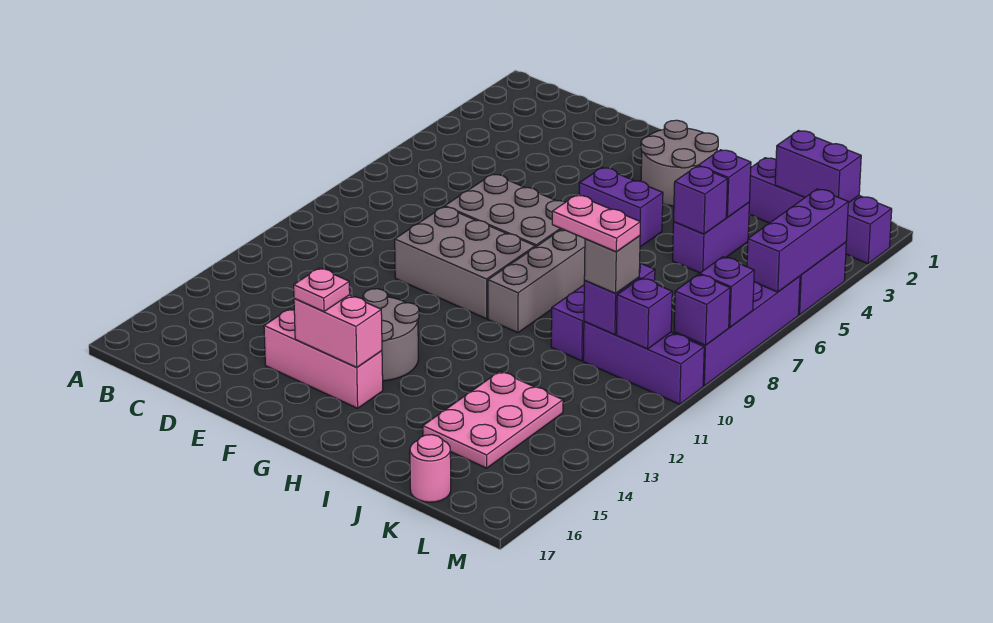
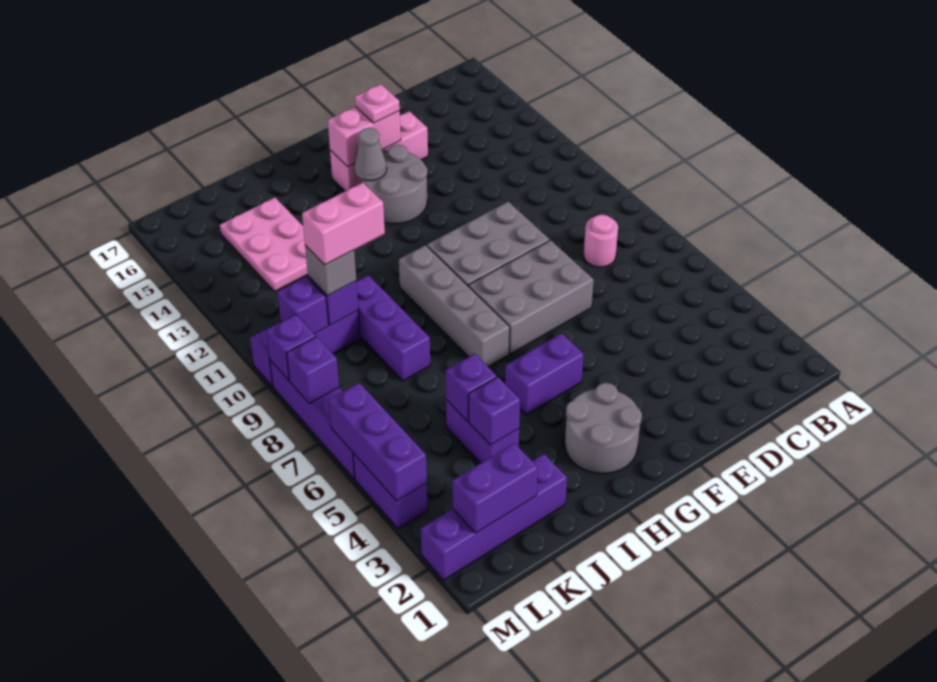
none -> grey cone G14 level 2
pink plate J10:K10 level 4 -> pink brick J10:K10 level 4
pink round brick K17 level 1 -> pink round brick C8 level 1

